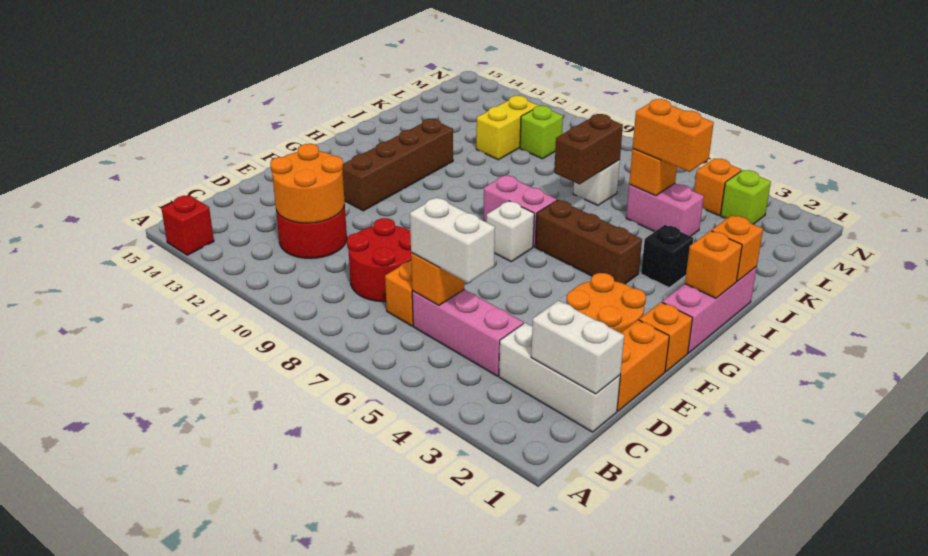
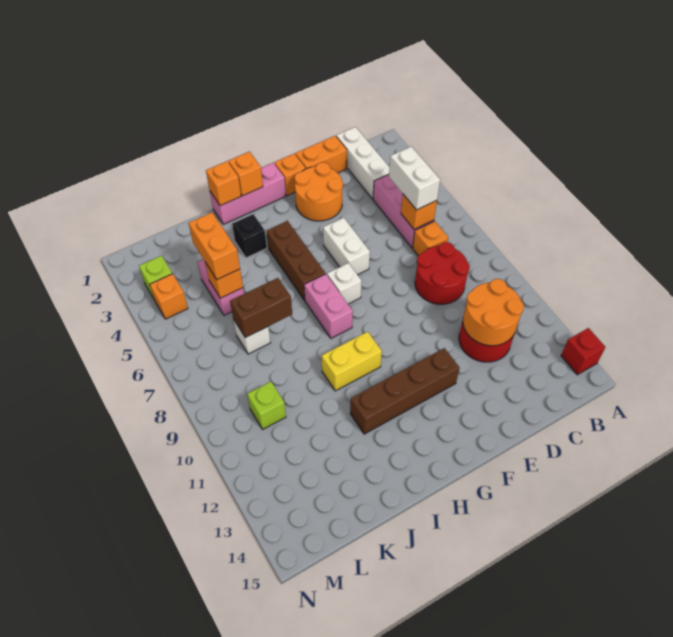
white brick C1:C2 level 2 -> white brick F5:F6 level 1
yellow brick K11:L11 level 1 -> yellow brick H10:I10 level 1

